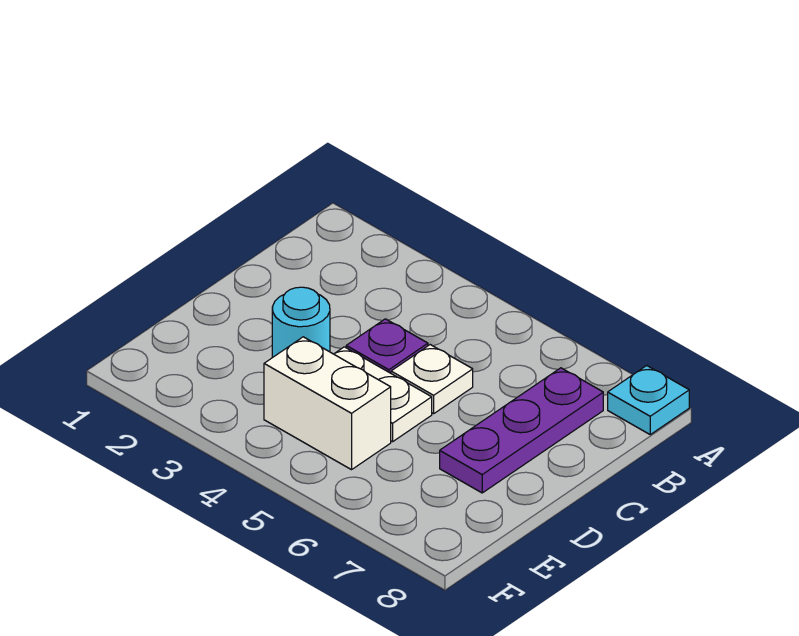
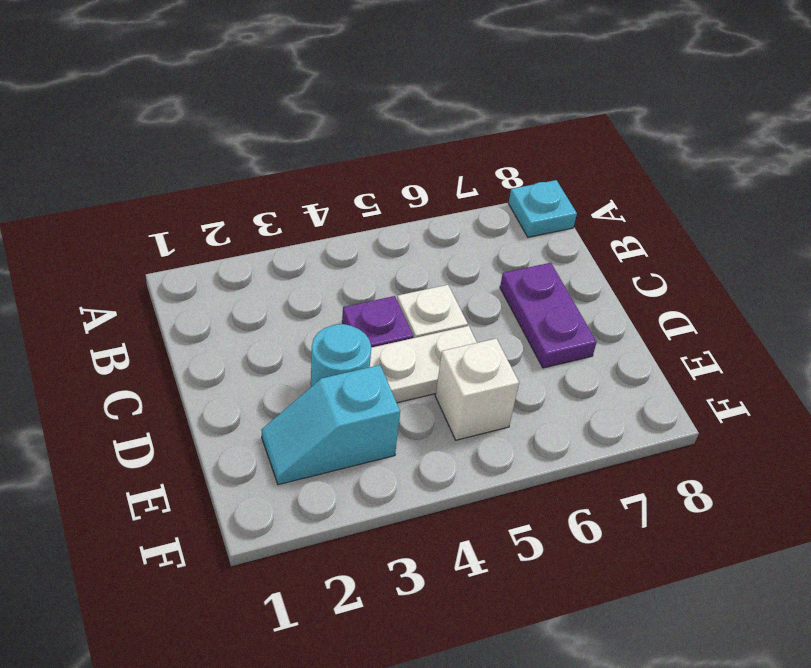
purple plate B7:D7 level 1 -> purple plate C7:D7 level 1
none -> cyan slope E2:E3 level 1 top 3
white brick E4:E5 level 1 -> white brick E5 level 1

